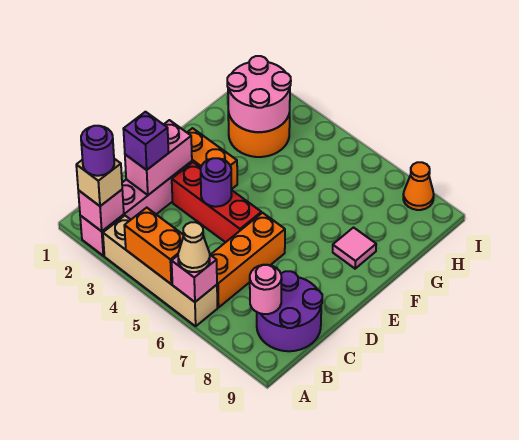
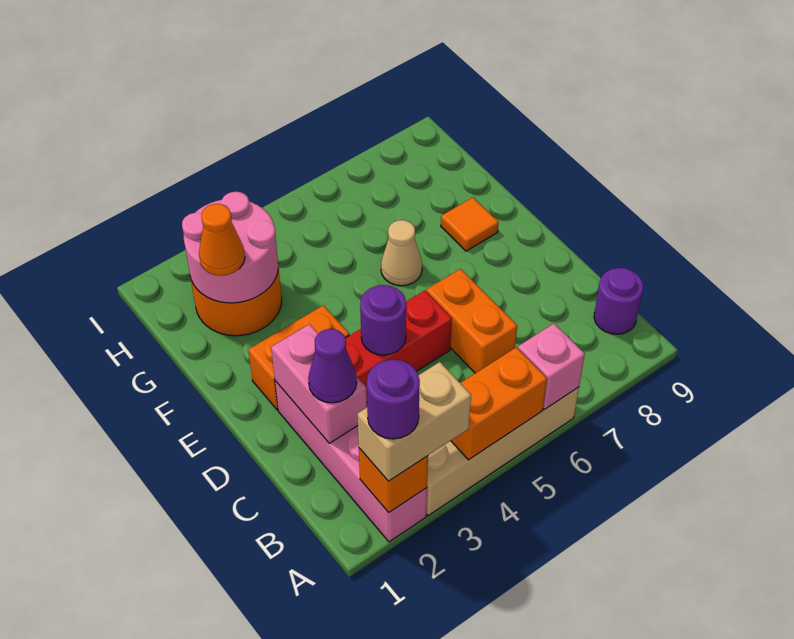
pink brick A2 level 2 -> orange brick A2 level 2
tan brick A2 level 3 -> tan brick A2:A3 level 3
tan cone A6 level 3 -> tan cone F6 level 1
orange brick B6:D6 level 1 -> orange brick C6:D6 level 1
purple round brick B8:C9 level 1 -> purple round brick B9 level 1
pink round brick B8 level 2 -> none
purple brick C2 level 3 -> purple cone C2 level 3
pink tile F8 level 1 -> orange tile F8 level 1
orange cone I8 level 1 -> orange cone G2 level 3

